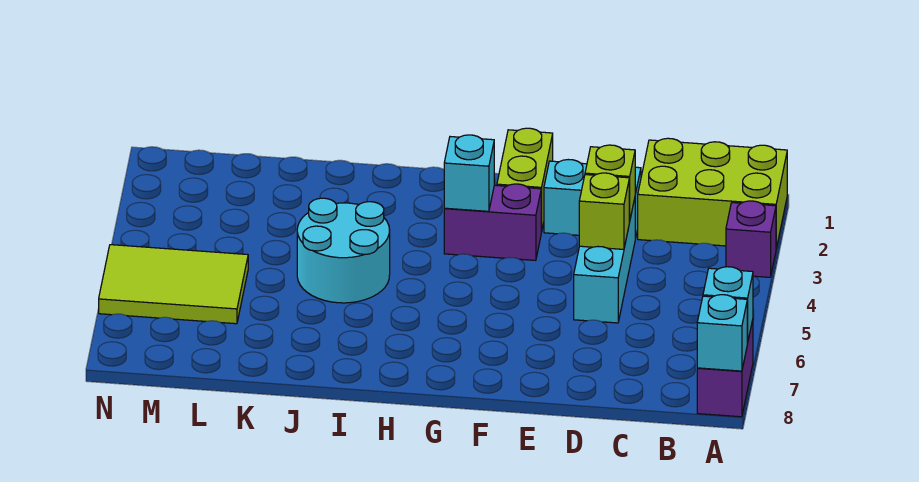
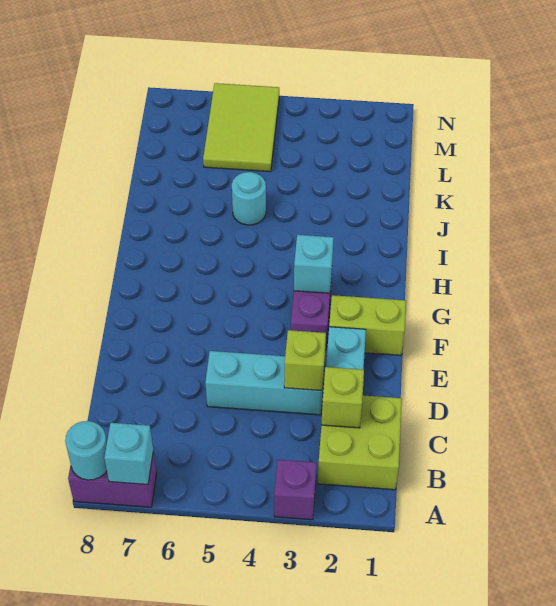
lime brick A1:C2 level 1 -> lime brick B1:C2 level 1
cyan brick A8 level 2 -> cyan round brick A8 level 2
lime brick D4 level 2 -> lime brick C2 level 2
cyan round brick I4:J5 level 1 -> cyan round brick J5 level 1

